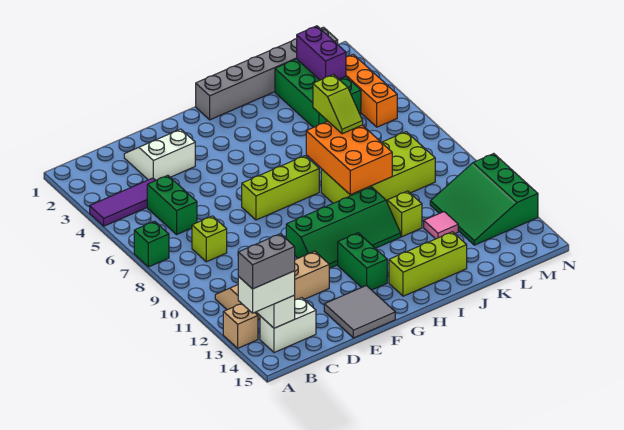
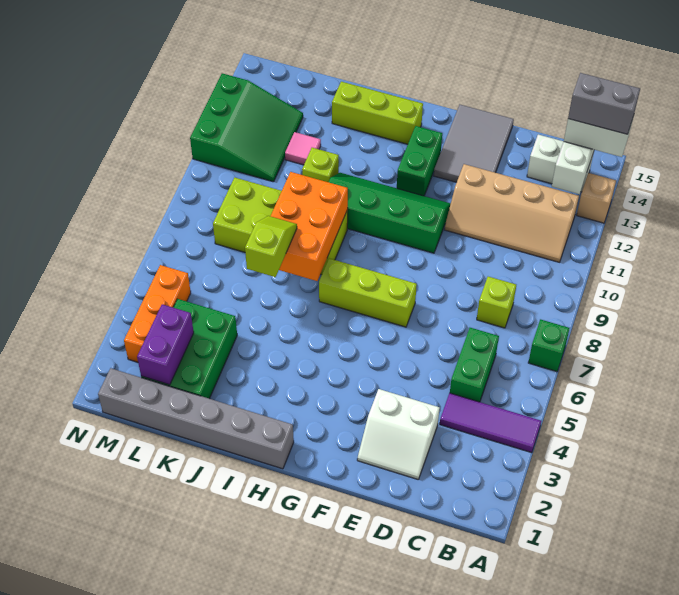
grey tile E14:F15 level 1 -> grey tile E13:F15 level 1

